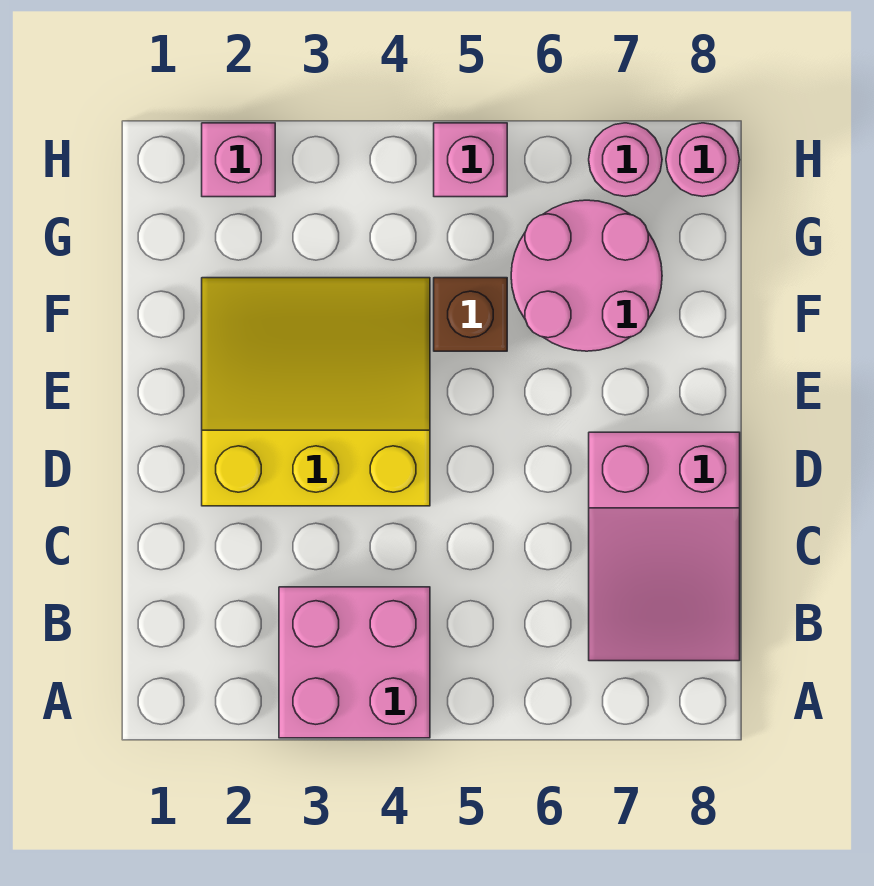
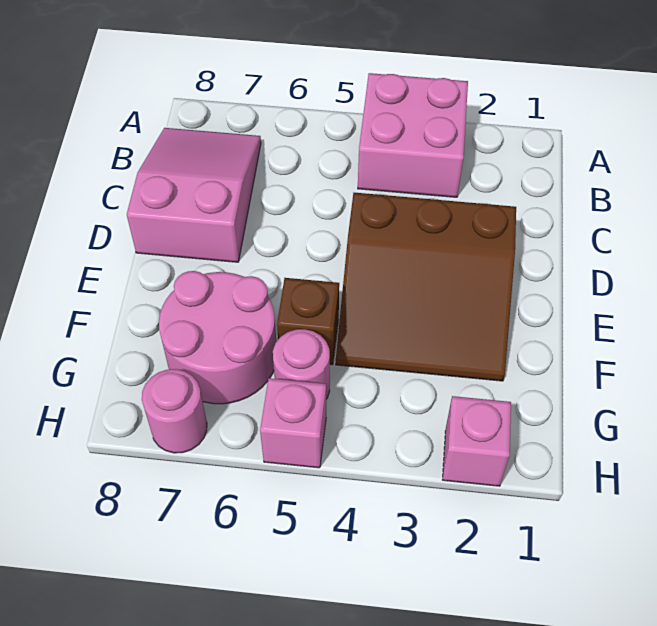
yellow slope D2:F4 level 1 top D -> brown slope D2:F4 level 1 top D
pink round brick H8 level 1 -> pink round brick G5 level 1

